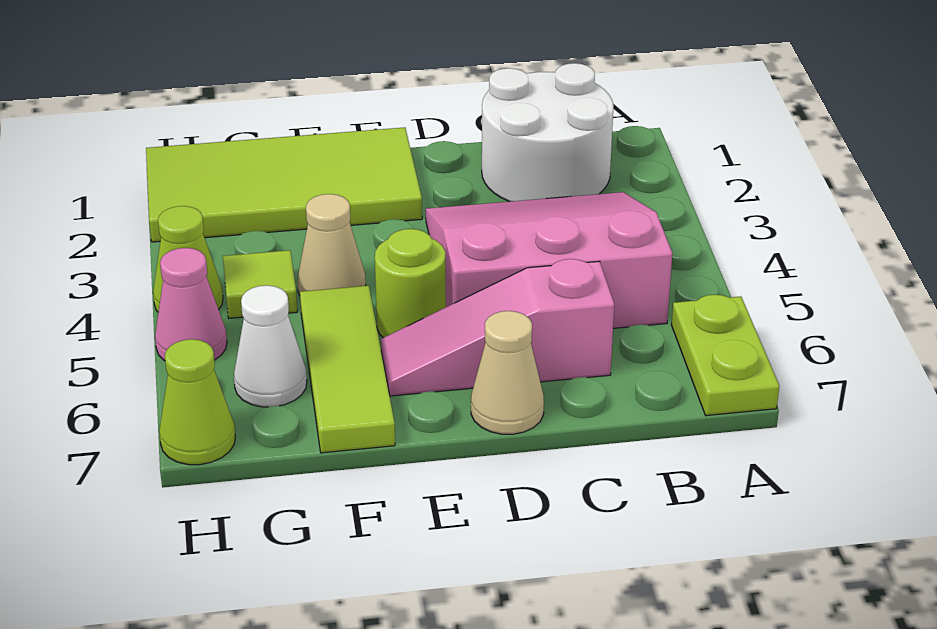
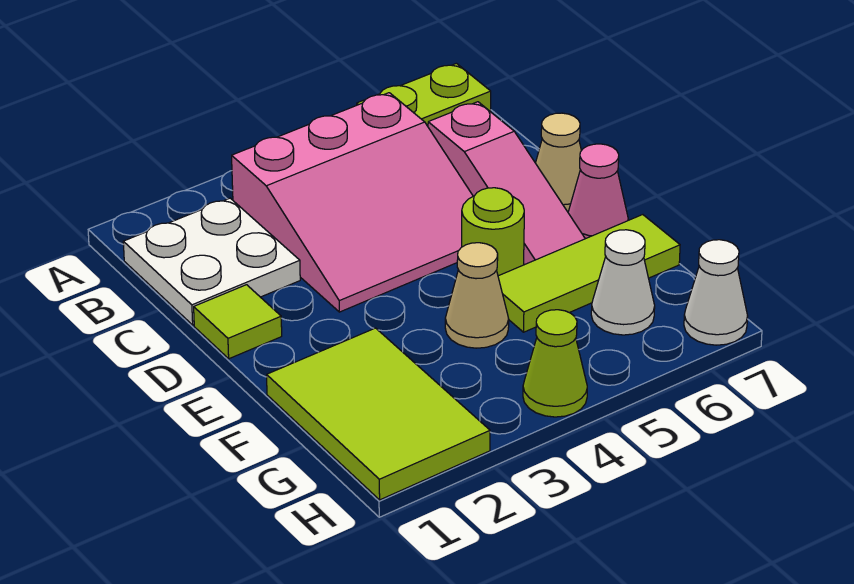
white round brick B1:C2 level 1 -> white plate B1:C2 level 1
pink slope B3:D5 level 1 top 5 -> pink slope B3:D5 level 1 top B
lime tile E1:H2 level 1 -> lime tile F1:H2 level 1
lime tile G4 level 1 -> lime tile D1 level 1
pink cone H5 level 1 -> pink cone E7 level 1
lime cone H7 level 1 -> white cone H7 level 1

